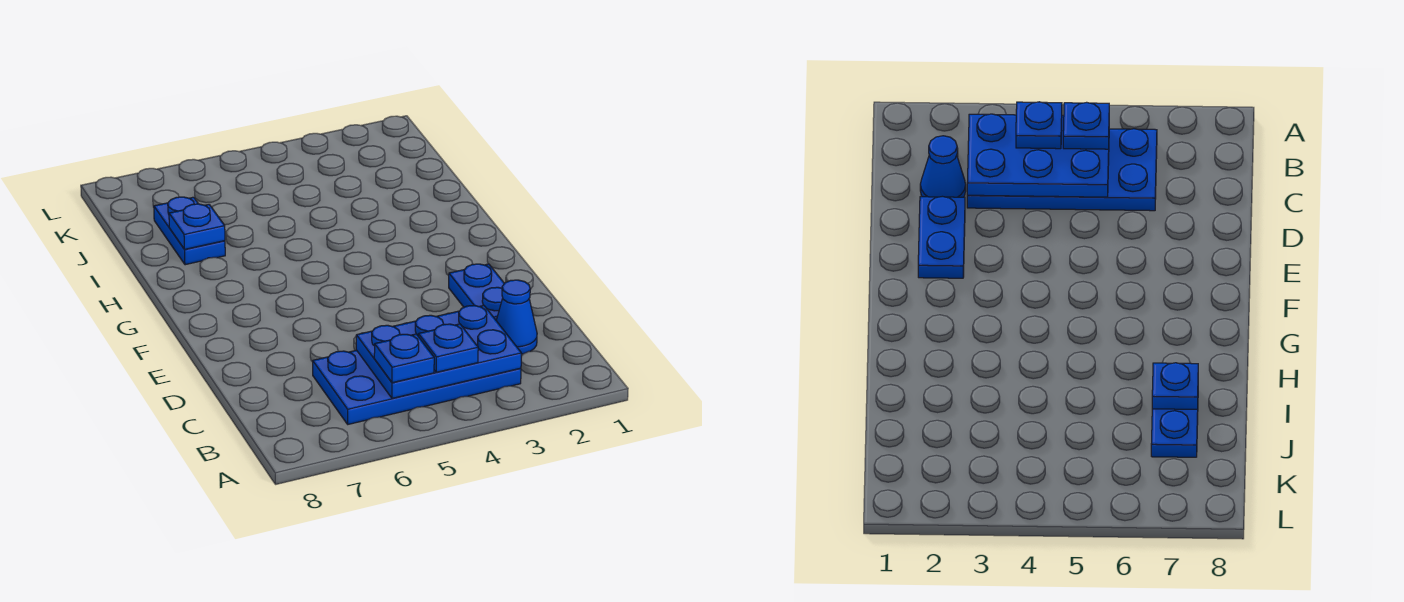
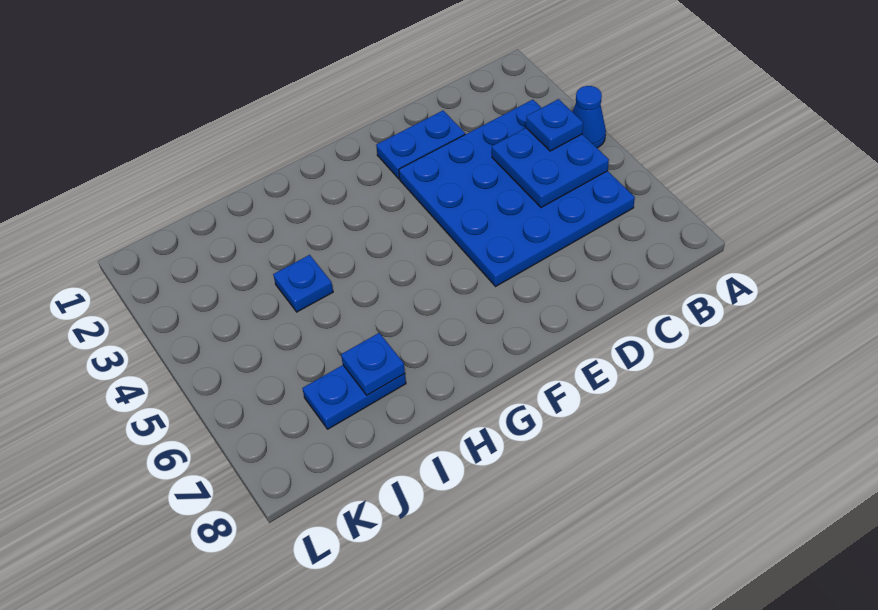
blue plate B3:C6 level 1 -> blue plate B3:E6 level 1
blue plate B3:C5 level 2 -> blue plate B4:C5 level 2
blue plate B5 level 3 -> blue plate I4 level 1
blue cone C2 level 1 -> blue cone A4 level 1

